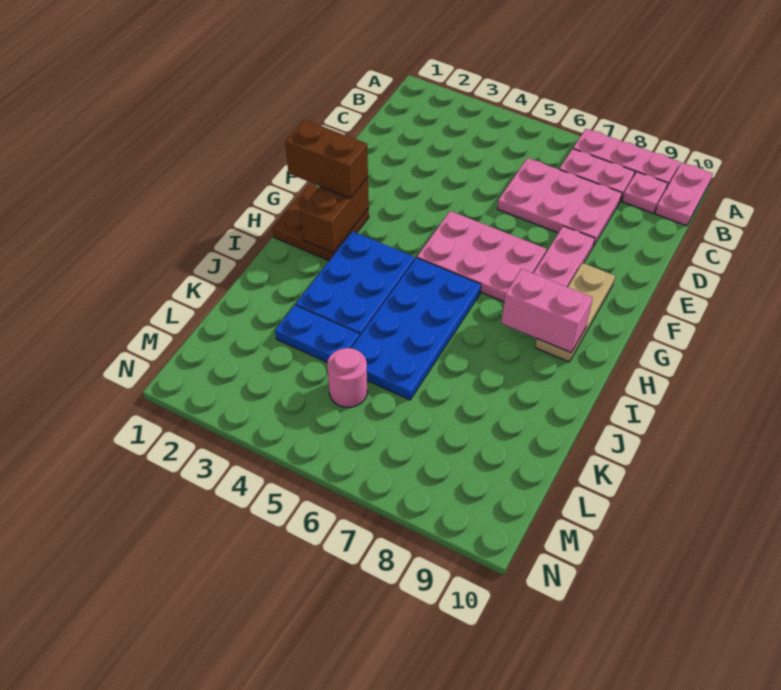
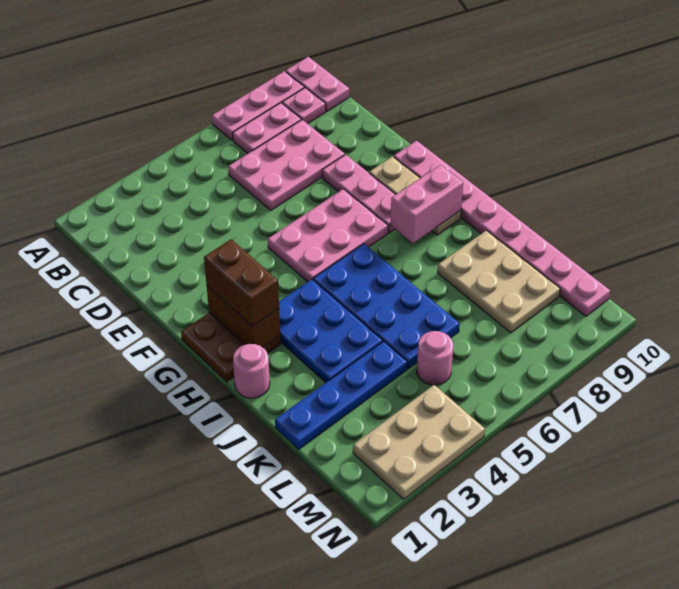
none -> pink plate F10:M10 level 1
brown brick G1:G2 level 3 -> brown brick G2:H2 level 3
none -> pink round brick I1 level 1
none -> tan plate J8:L9 level 1
blue plate K3:K4 level 1 -> blue plate K1:K4 level 1
none -> tan plate M2:N4 level 1

